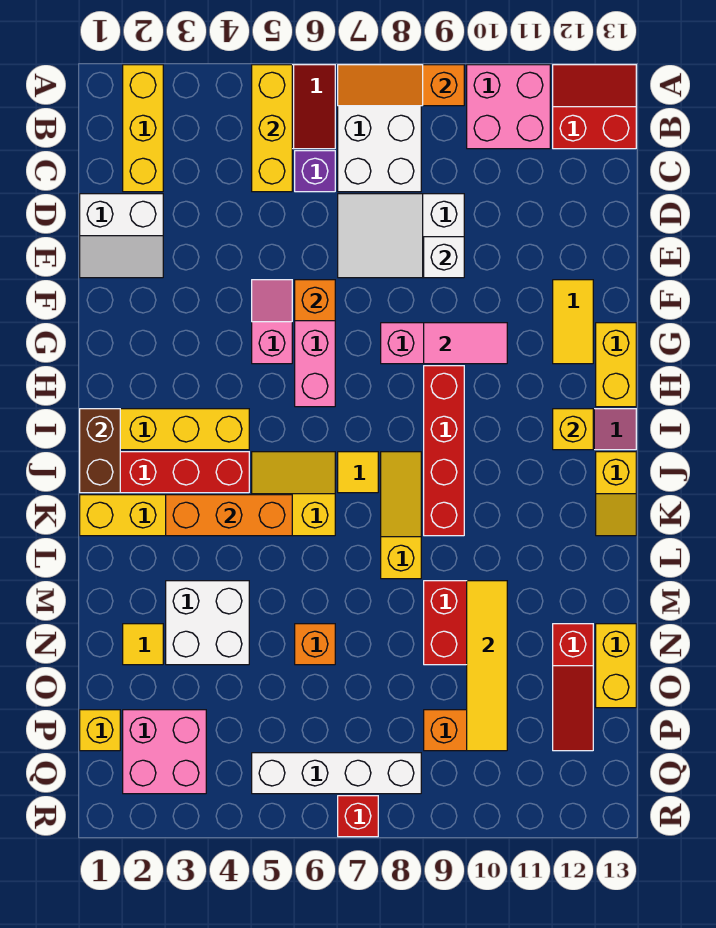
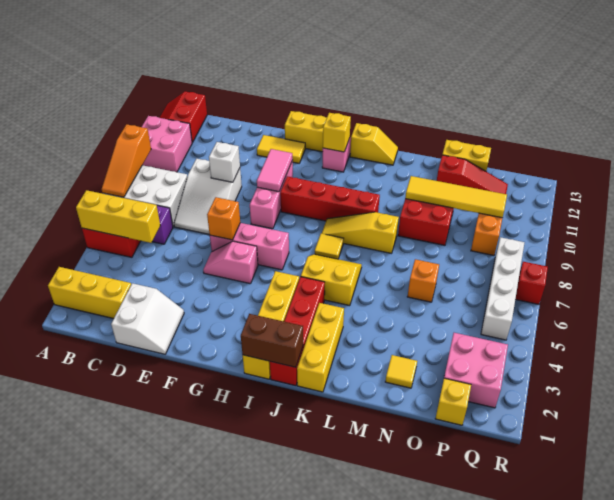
yellow slope J5:K6 level 1 top K -> yellow slope J5:K6 level 1 top 5
orange brick K3:K5 level 2 -> none
white brick M3:N4 level 1 -> none

